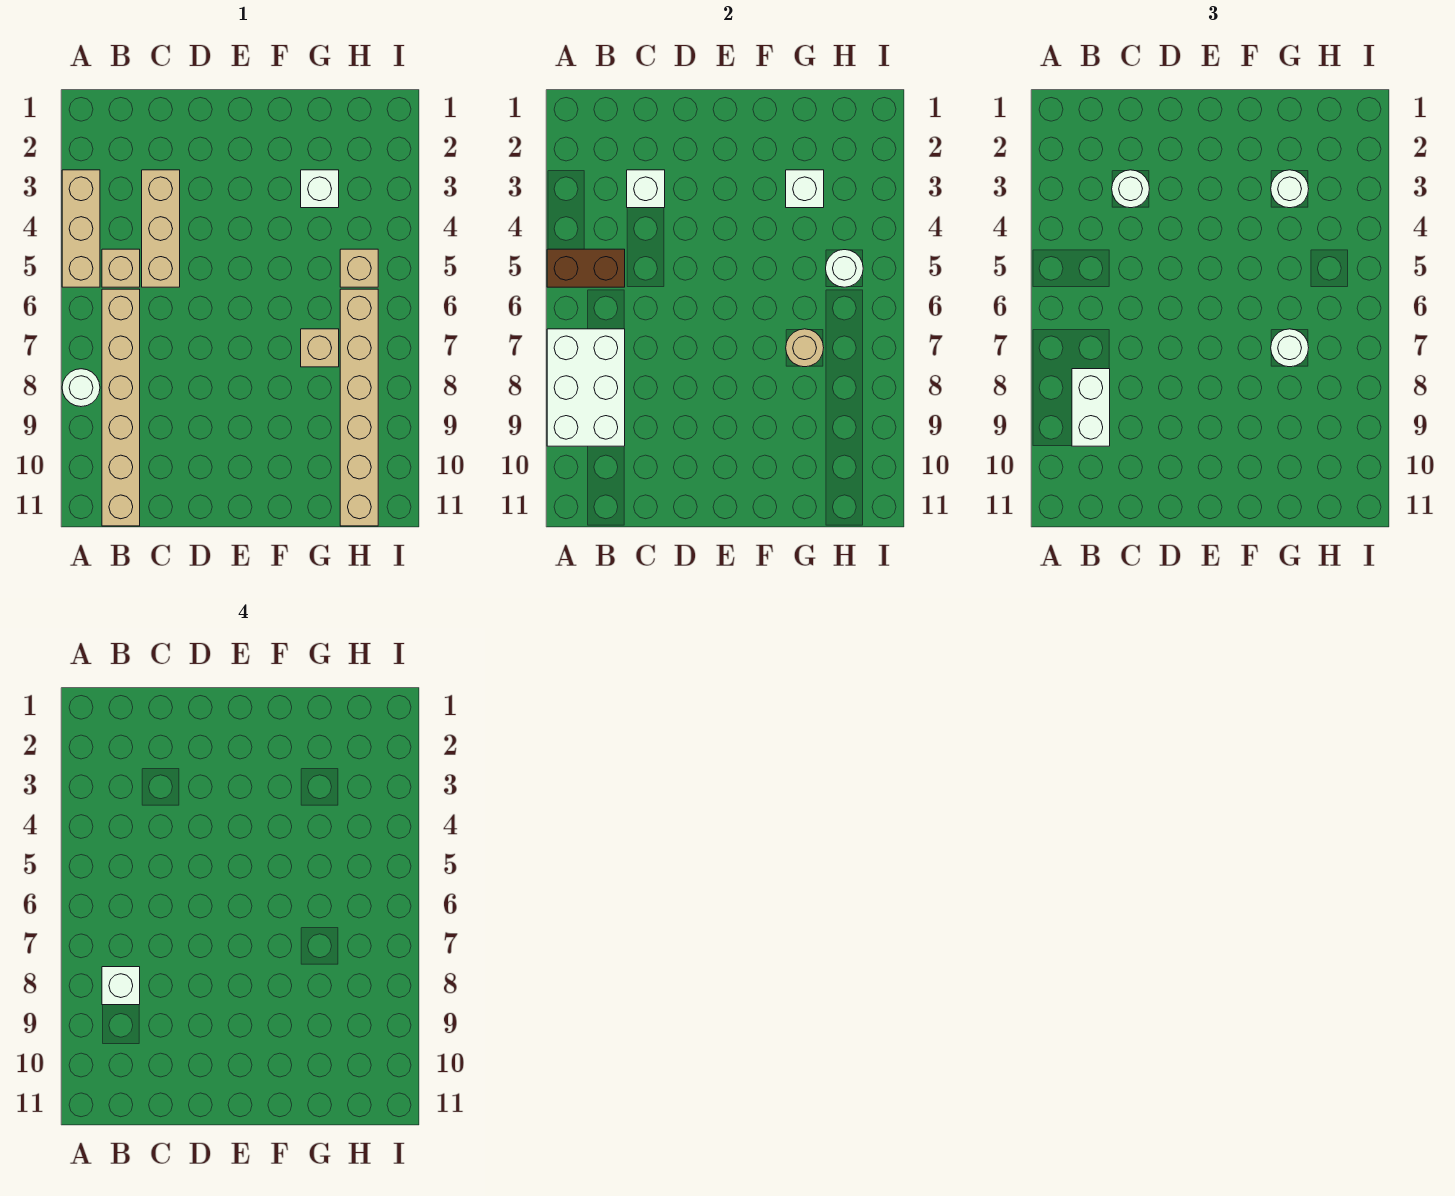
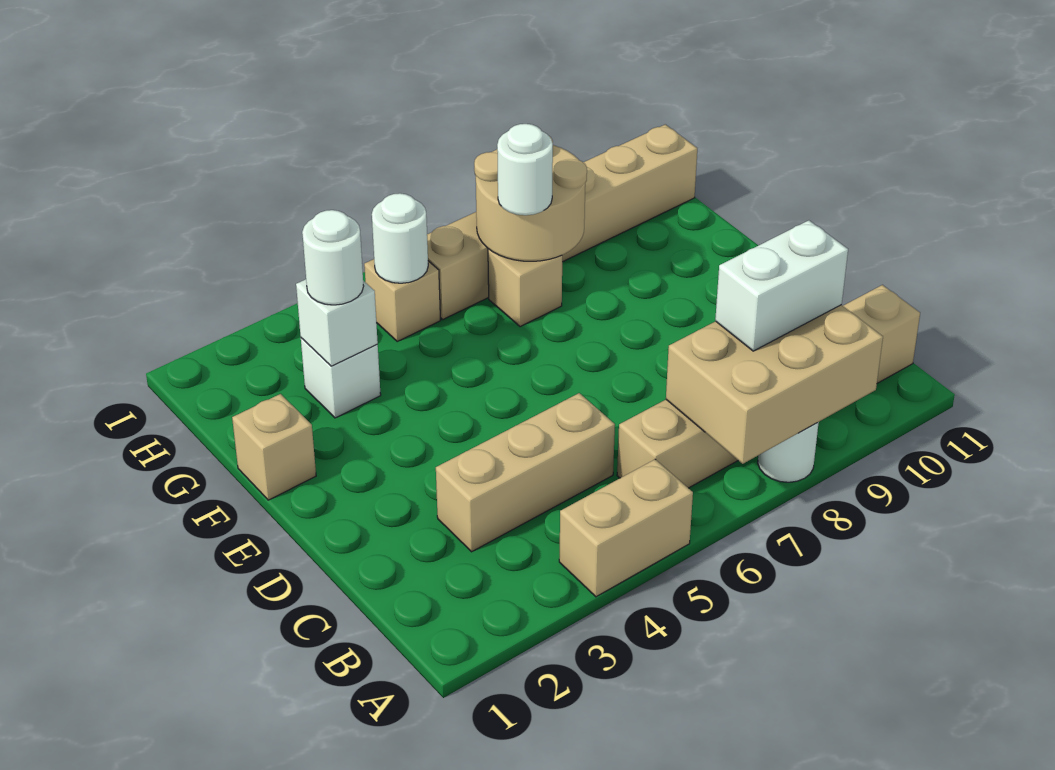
tan brick A3:A5 level 1 -> tan brick A4:A5 level 1
brown brick A5:B5 level 2 -> none
white brick A7:B9 level 2 -> tan brick A7:B9 level 2
tan brick B5 level 1 -> tan brick F1 level 1
white brick B8 level 4 -> none
white brick C3 level 2 -> none
white round brick C3 level 3 -> none
tan round brick G7 level 2 -> tan round brick G7:H8 level 2

